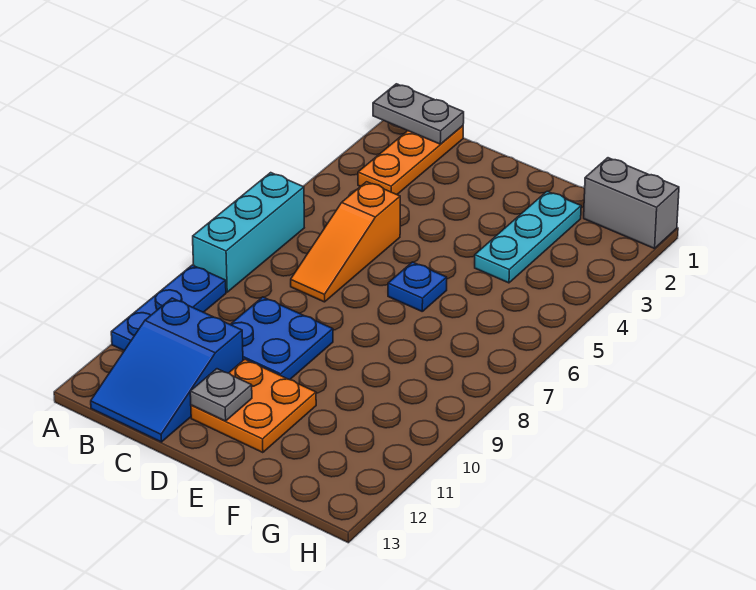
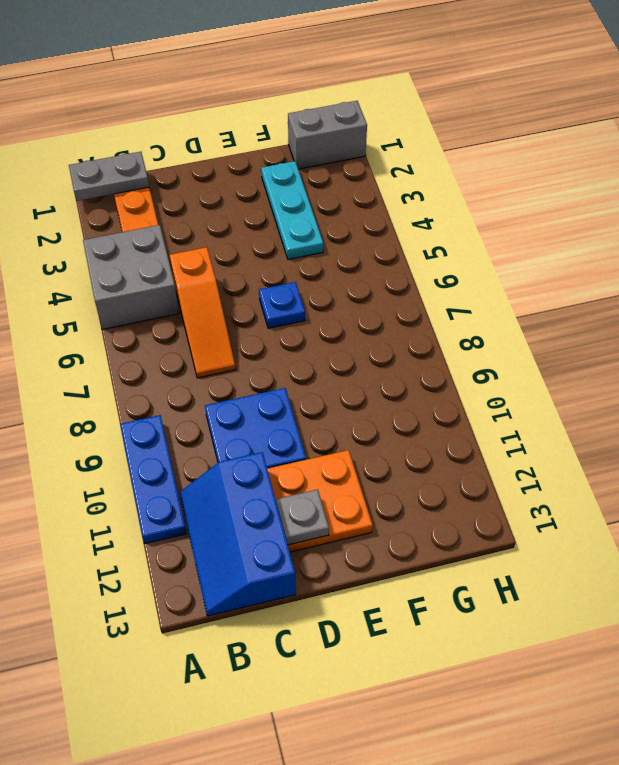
none -> grey brick A4:B5 level 1
cyan brick A6:A8 level 1 -> none
blue slope B11:C13 level 1 top 11 -> blue slope B11:C13 level 1 top C

